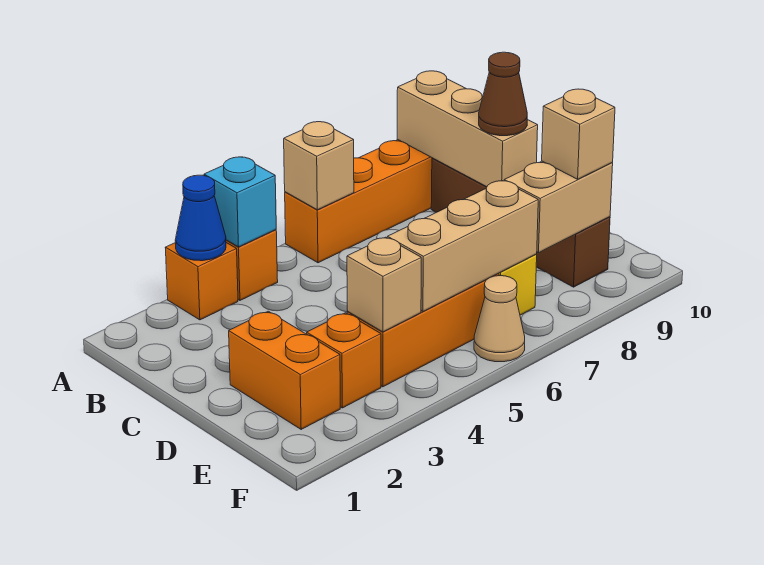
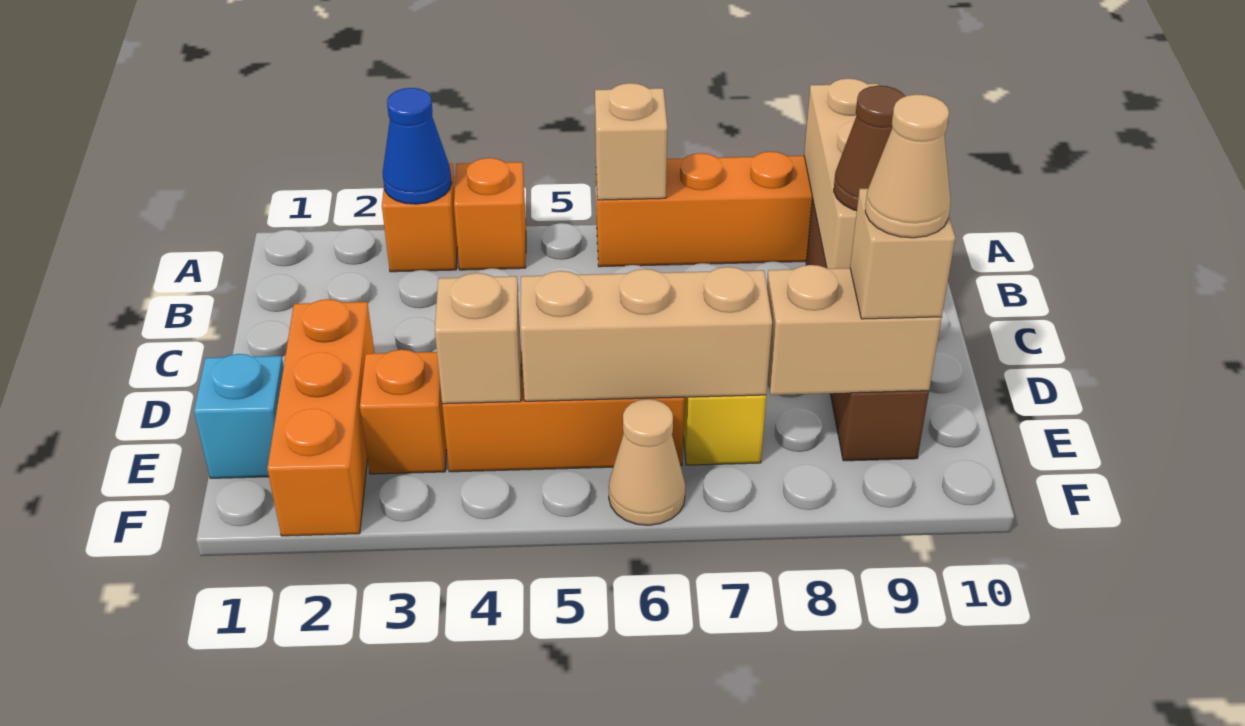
cyan brick A4 level 2 -> cyan brick E1 level 1
orange brick D2:E2 level 1 -> orange brick D2:F2 level 1
none -> tan cone E9 level 4

